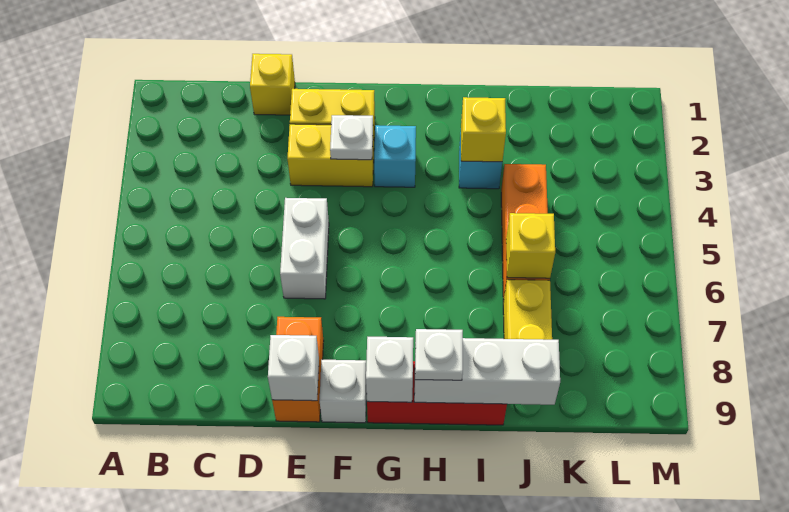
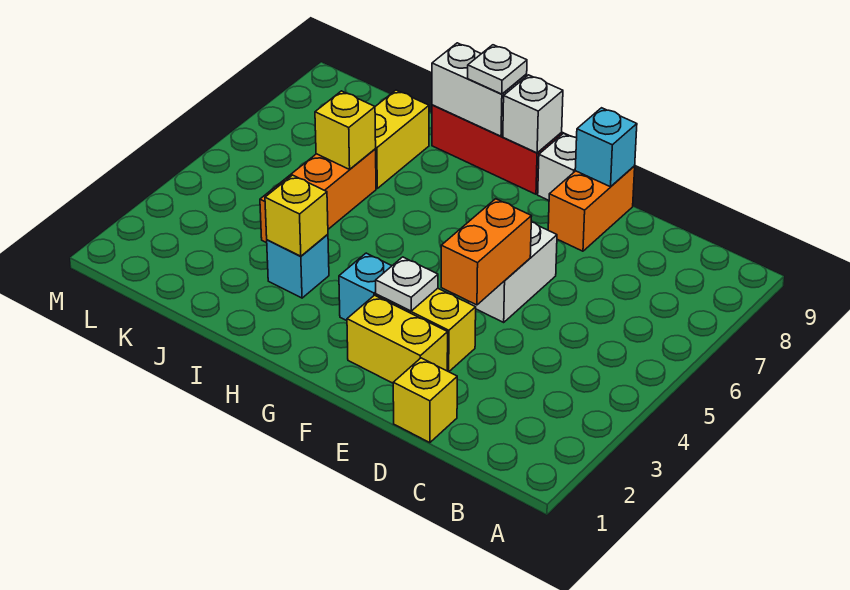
none -> orange brick E4:E5 level 2
white brick E9 level 2 -> cyan brick E9 level 2
white brick H9:J9 level 2 -> white brick H9:I9 level 2

